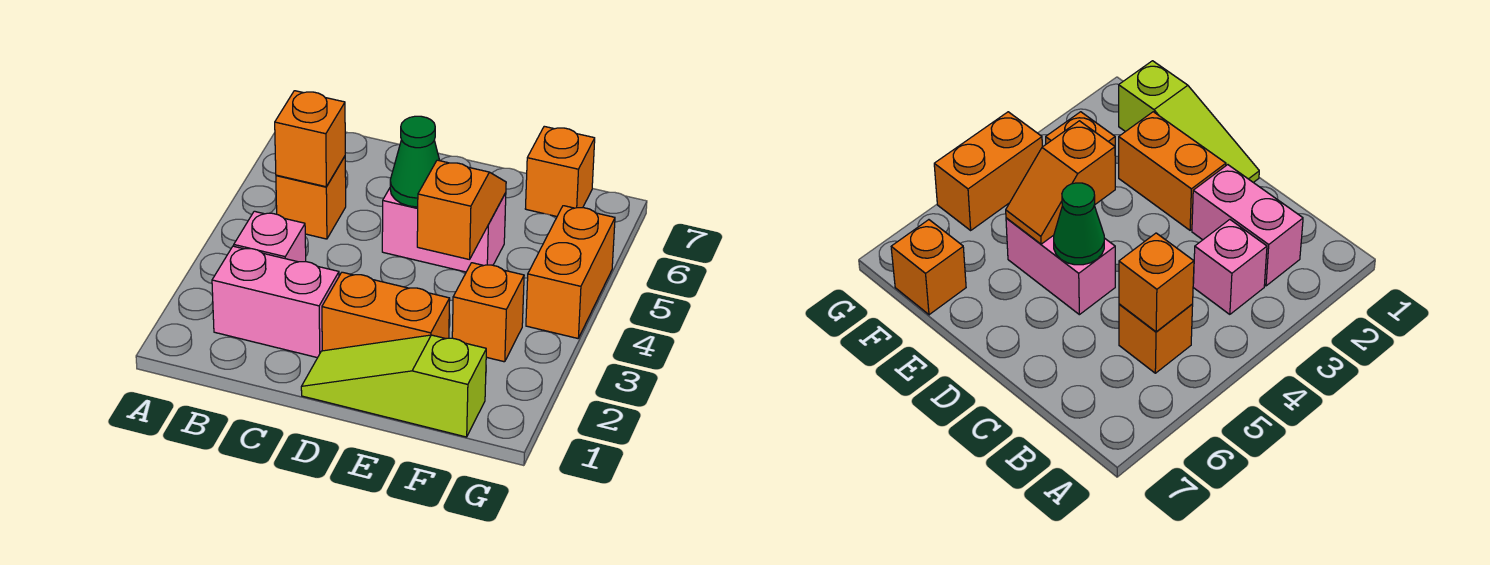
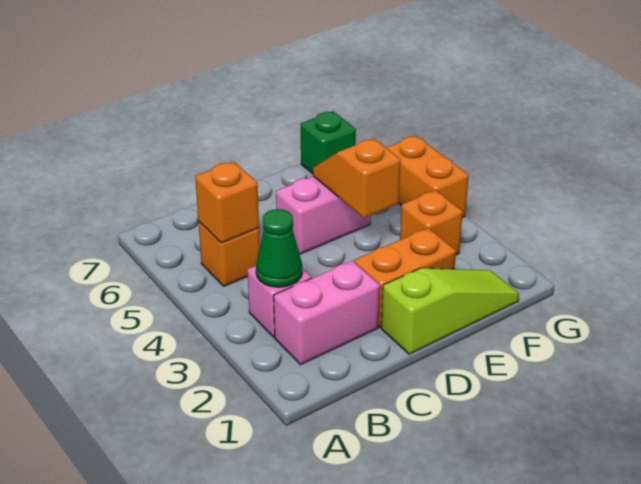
lime slope D1:F1 level 1 top F -> lime slope D1:F1 level 1 top D
green cone D5 level 2 -> green cone B3 level 2
orange brick F7 level 1 -> green brick F7 level 1

